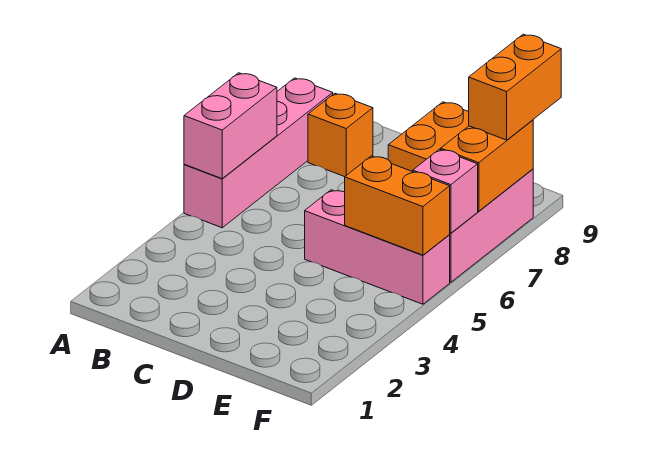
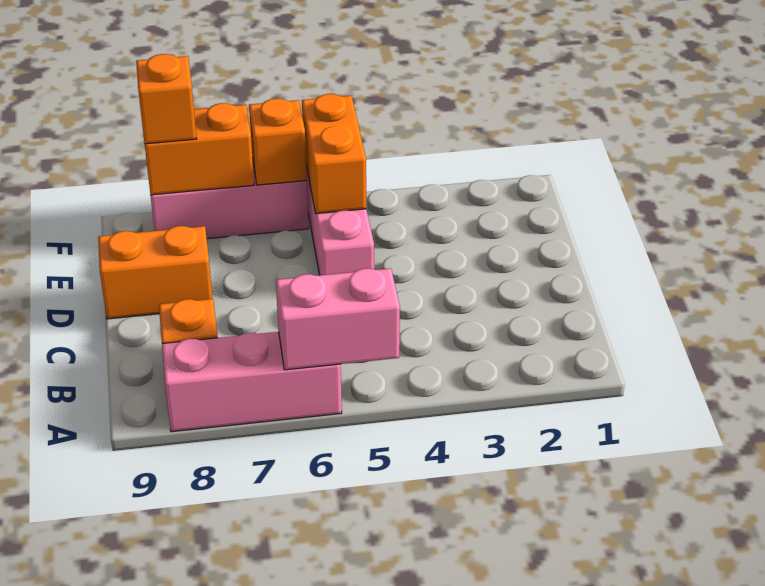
pink brick A5:A8 level 1 -> pink brick A6:A8 level 1
pink brick F6 level 2 -> orange brick F6 level 2
orange brick F8:F9 level 3 -> orange brick F8 level 3

